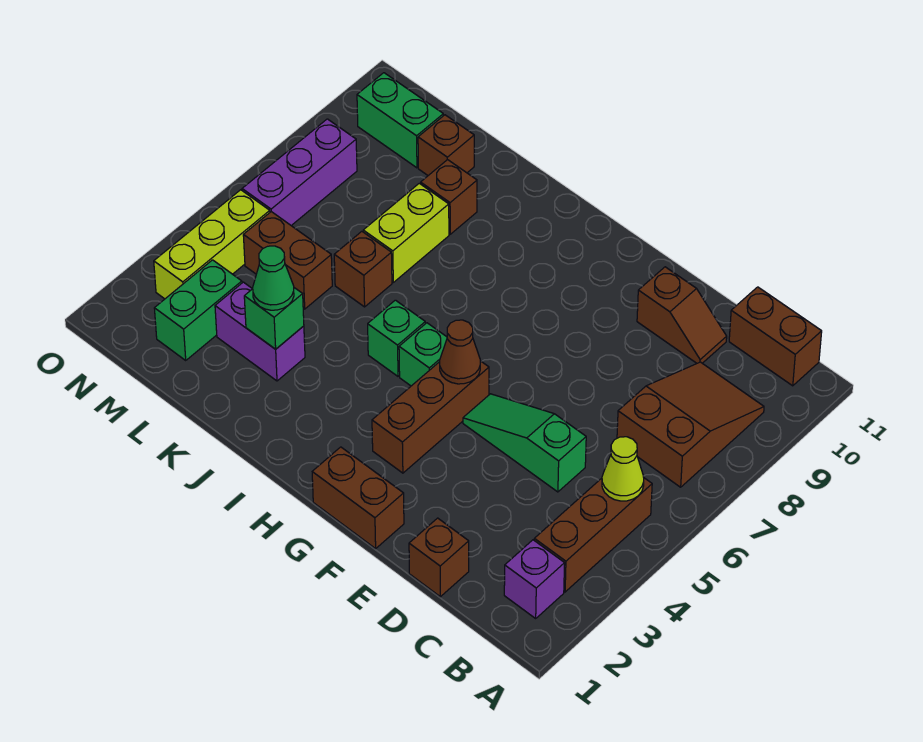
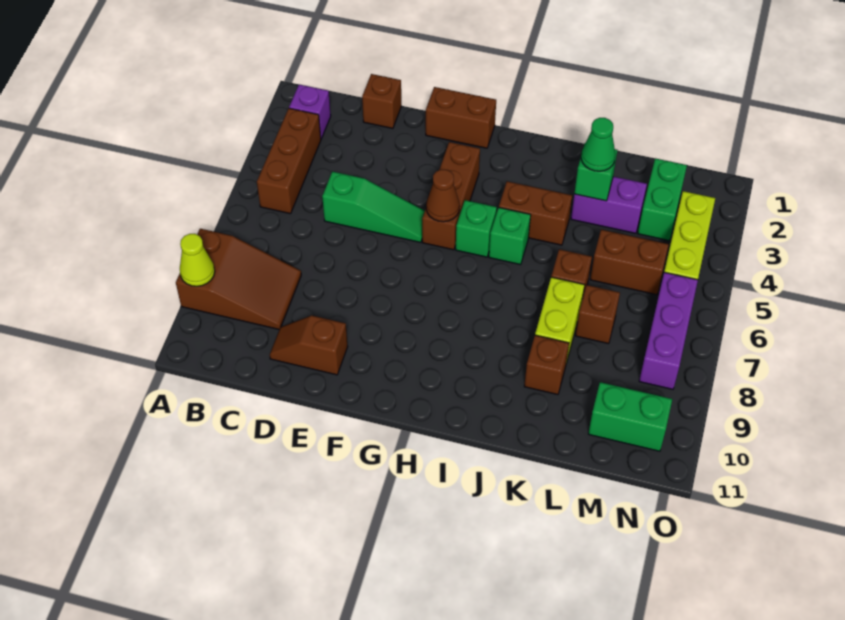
lime cone B5 level 2 -> lime cone A9 level 2
brown slope B7:C9 level 1 top 7 -> brown slope A8:C9 level 1 top A
brown brick B11:C11 level 1 -> brown brick I4:J4 level 1
brown brick L10 level 1 -> brown brick L7 level 1

